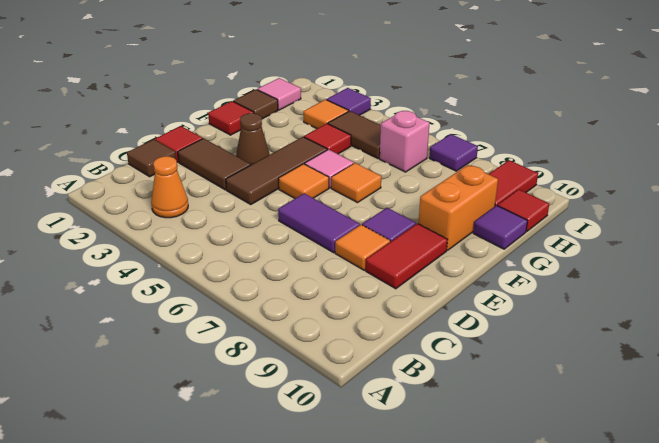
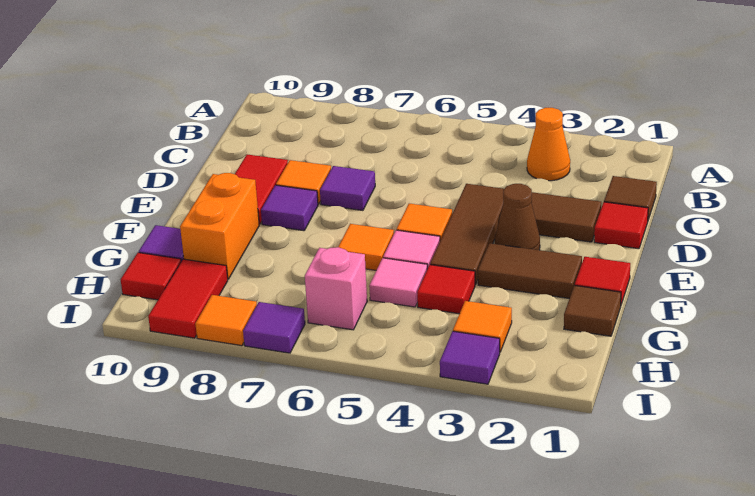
purple tile D6:D7 level 1 -> purple tile D7 level 1
pink tile H1 level 1 -> pink tile G5 level 1
brown tile H4:H5 level 1 -> brown tile F2:F3 level 1
none -> orange tile I8 level 1

